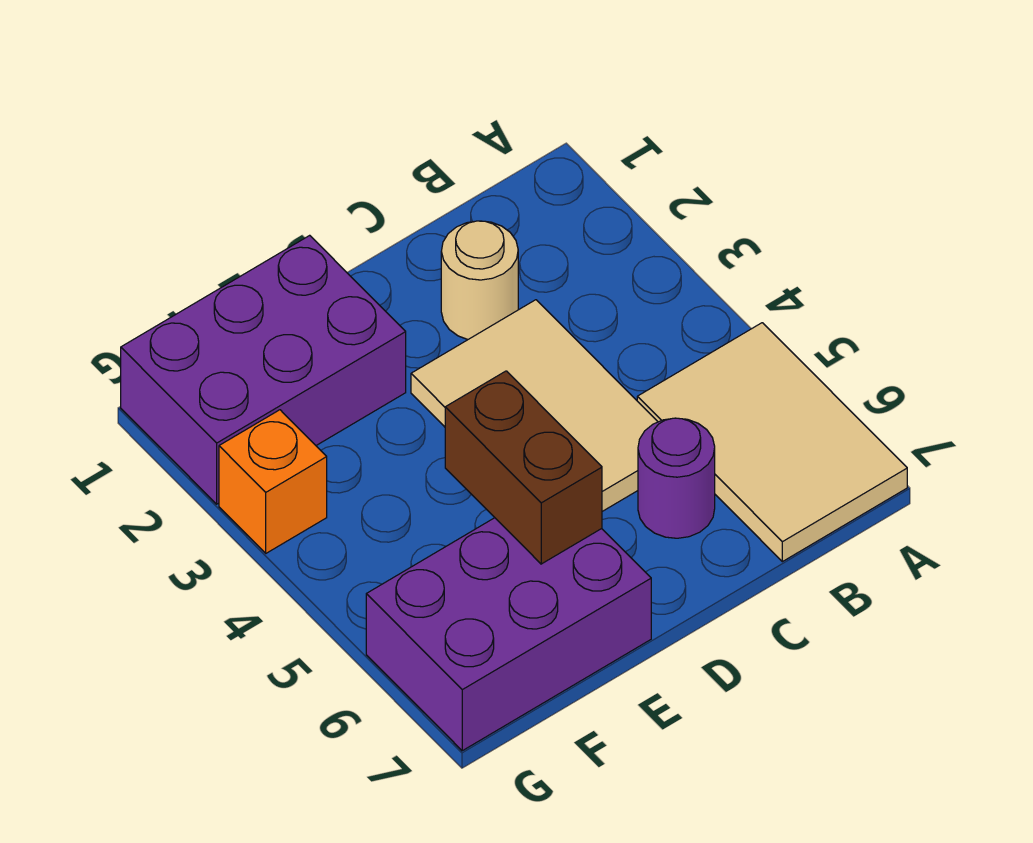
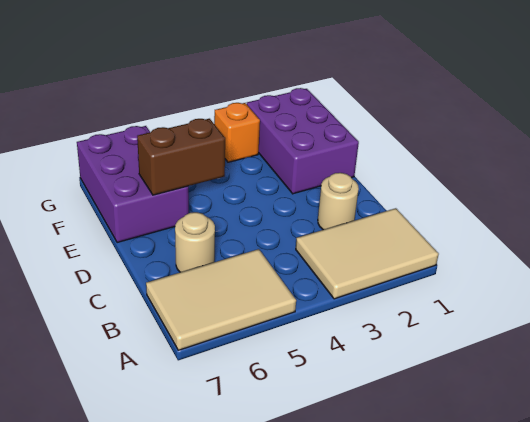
tan tile C3:D5 level 1 -> tan tile A1:B3 level 1
purple round brick C6 level 1 -> tan round brick C6 level 1

